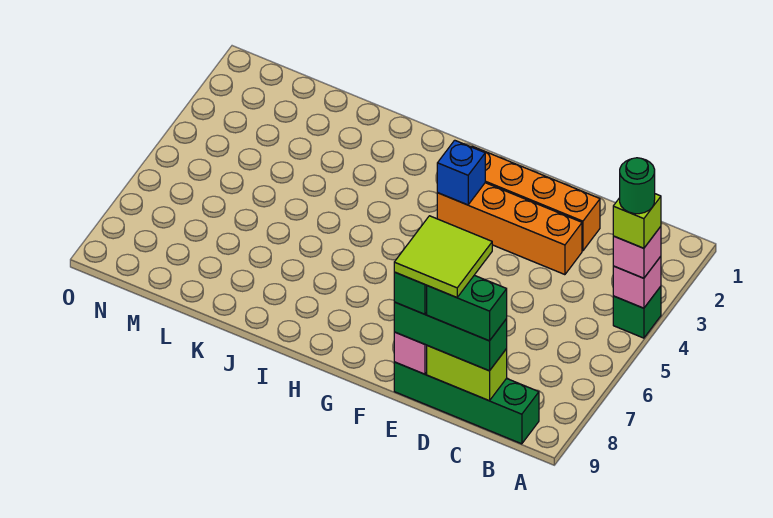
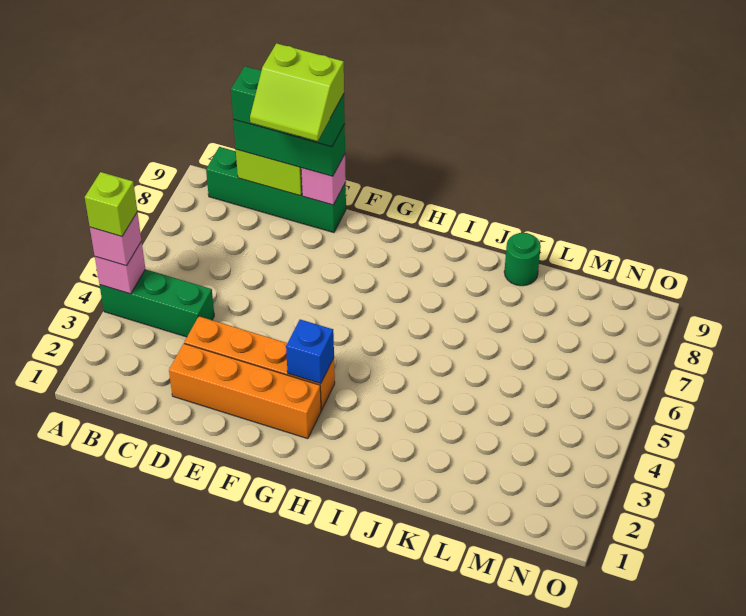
green brick A4 level 1 -> green brick A4:C4 level 1
green round brick A4 level 5 -> green round brick K9 level 1
lime tile D8:E9 level 5 -> lime slope D8:E9 level 5 top 9

